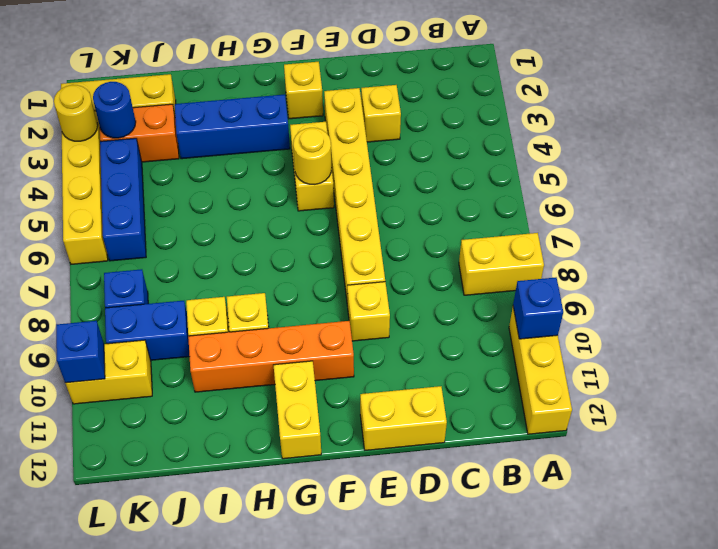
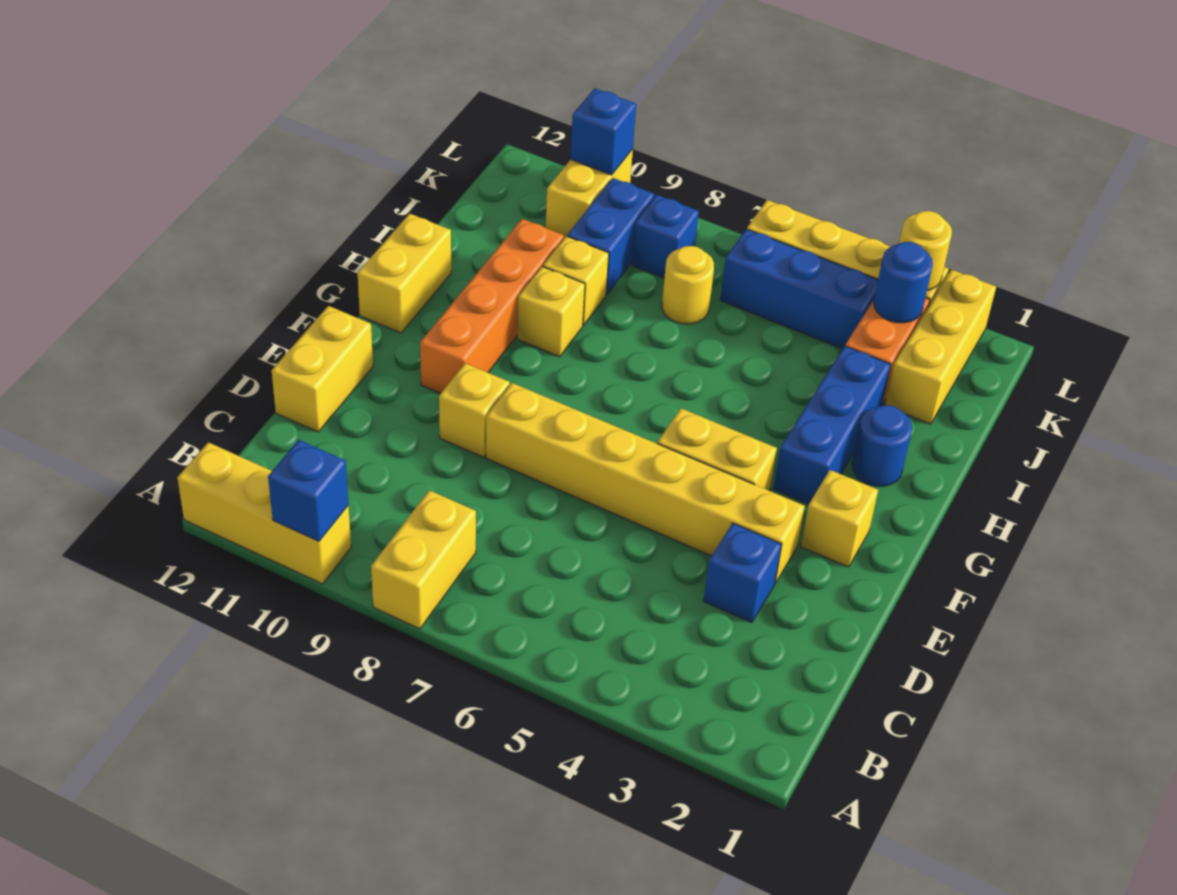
yellow brick D3 level 1 -> blue brick D3 level 1
yellow round brick F5 level 2 -> yellow round brick J7 level 1
yellow brick G11:G12 level 1 -> yellow brick G12:H12 level 1
none -> blue round brick H2 level 1

